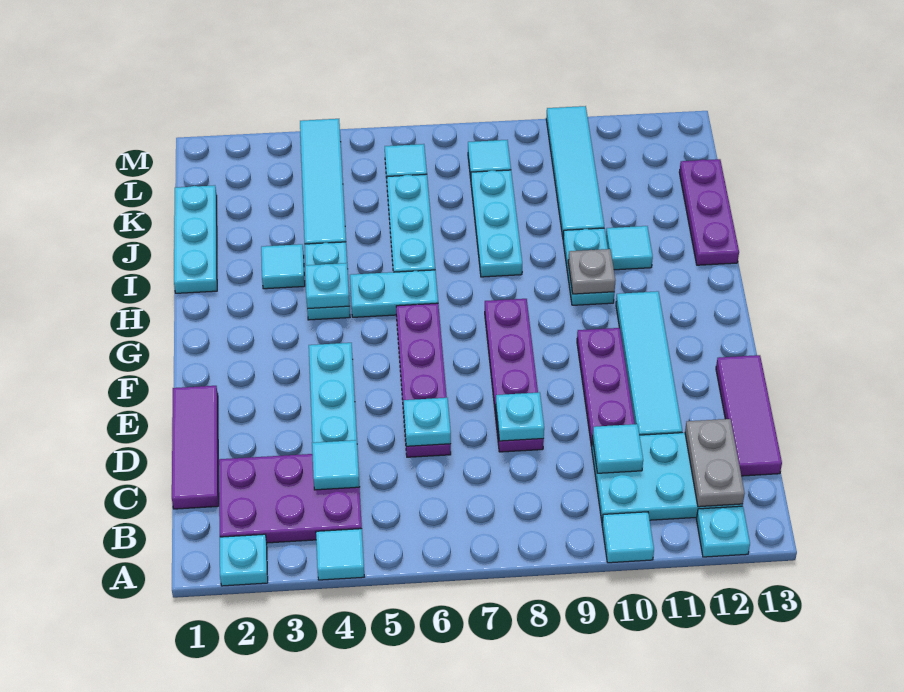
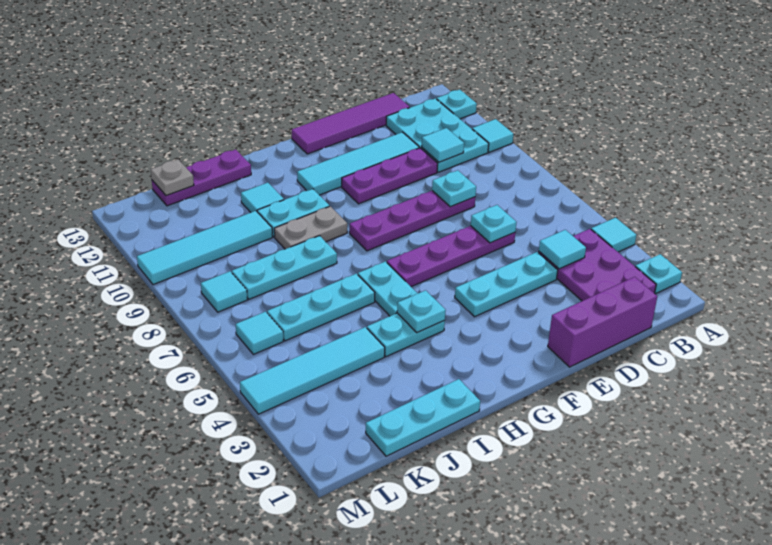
grey plate B12:C12 level 2 -> grey plate H9:I9 level 1
purple tile C1:E1 level 1 -> purple brick C1:E1 level 1
purple tile C13:E13 level 1 -> purple tile C13:F13 level 1
grey plate H10 level 2 -> grey plate K13 level 2
cyan tile I3 level 1 -> none

